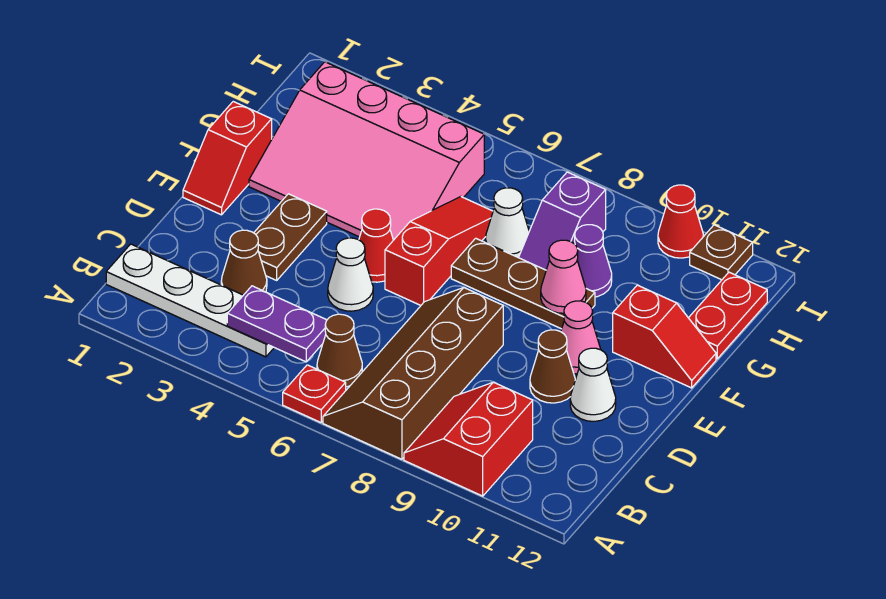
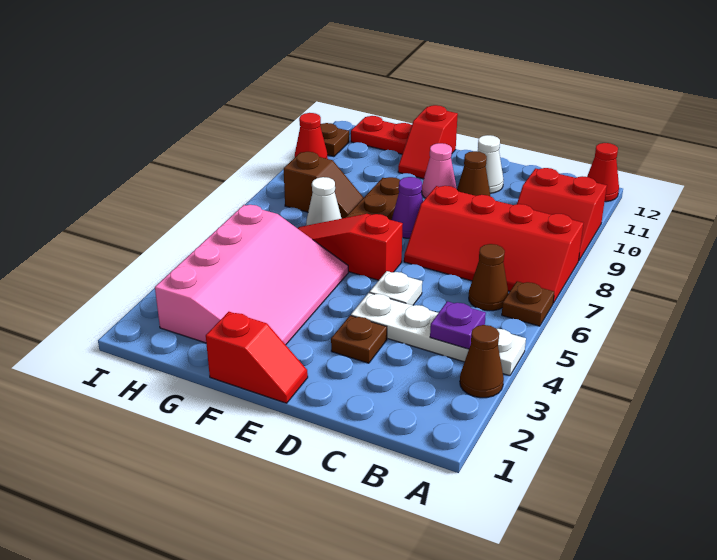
red plate A6 level 1 -> brown plate A6 level 1
brown slope A7:D8 level 1 top 8 -> red slope A7:D8 level 1 top 8
white plate B1:B4 level 1 -> white plate A4:D4 level 1
purple plate B4:B5 level 2 -> purple plate B4 level 2
brown cone C3 level 1 -> brown cone A3 level 1
brown plate D3:E3 level 1 -> brown plate D3 level 1
white cone D5 level 1 -> white plate D5 level 1
red cone E5 level 1 -> red cone A12 level 1
pink cone F9 level 2 -> none
red slope F11:F12 level 1 top 11 -> red slope F11:F12 level 1 top 12
purple slope G8:H8 level 1 top H -> brown slope G8:H8 level 1 top H
purple cone G9 level 1 -> purple cone E8 level 1

